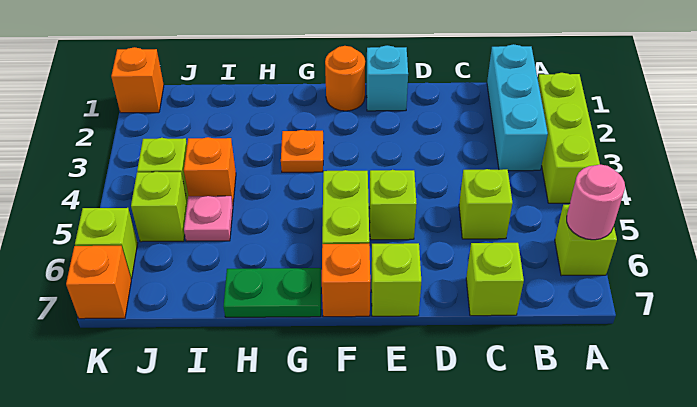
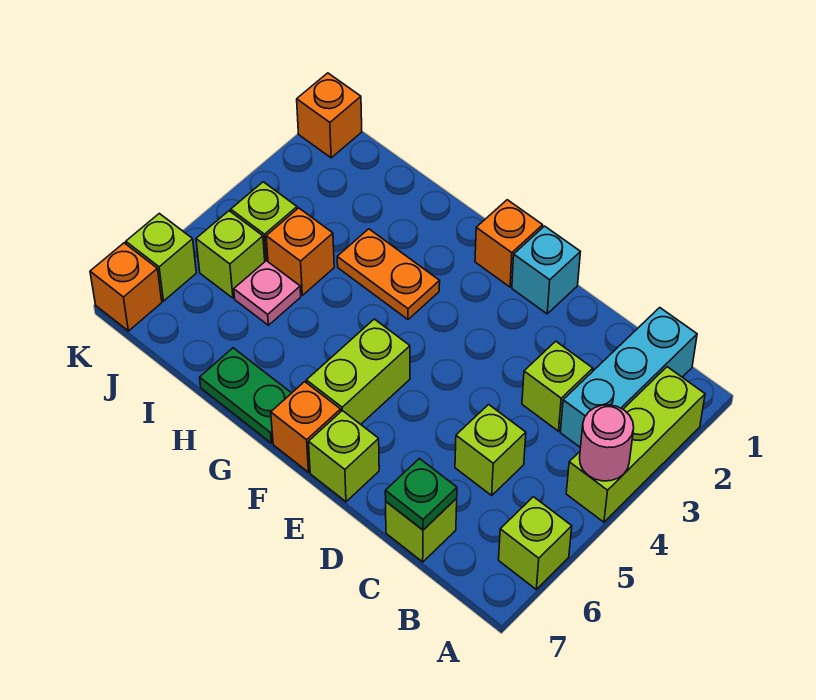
pink round brick A6 level 2 -> pink round brick A4 level 2
none -> green plate C7 level 2
lime brick E5 level 1 -> lime brick C3 level 1
orange round brick F1 level 1 -> orange brick F1 level 1
orange plate G3 level 1 -> orange plate G3:H3 level 1

